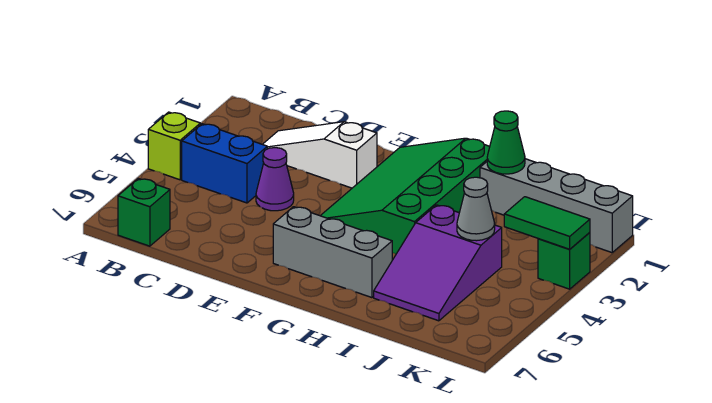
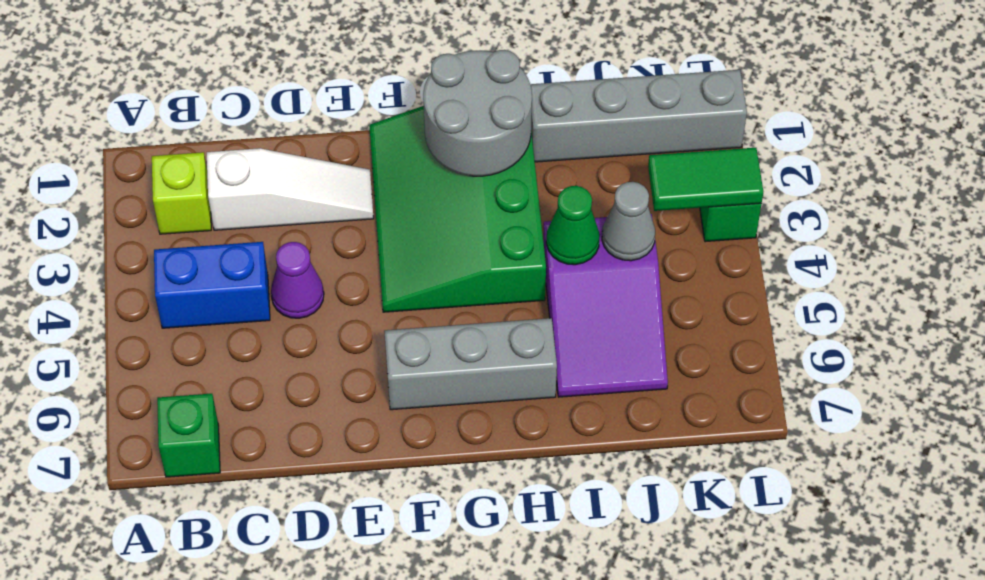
lime brick A4 level 1 -> lime brick B2 level 1
white slope C2:E2 level 1 top E -> white slope C2:E2 level 1 top C
none -> grey round brick G1:H2 level 2
green cone I1 level 2 -> green cone I4 level 2

